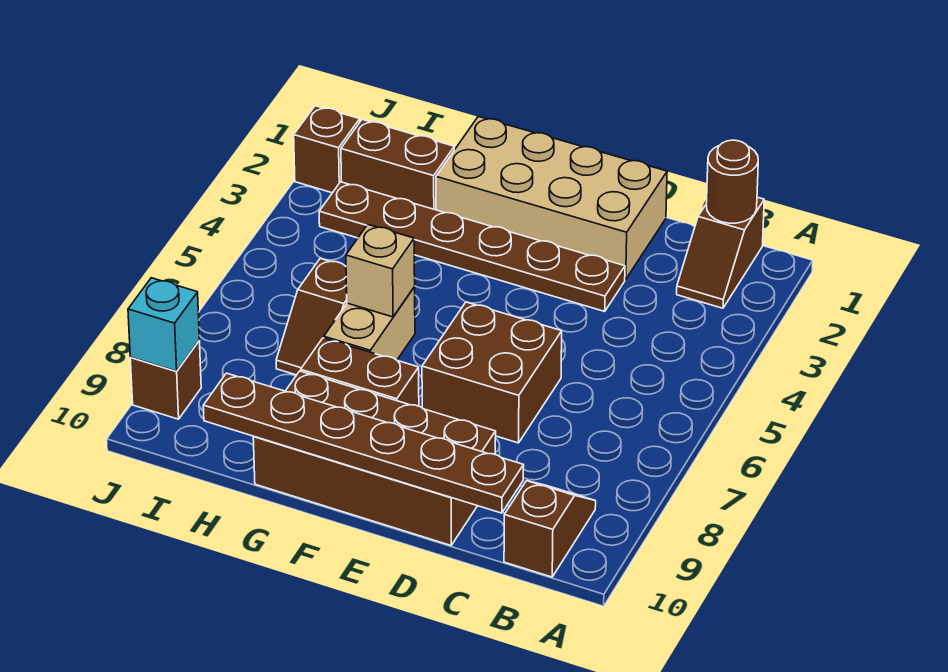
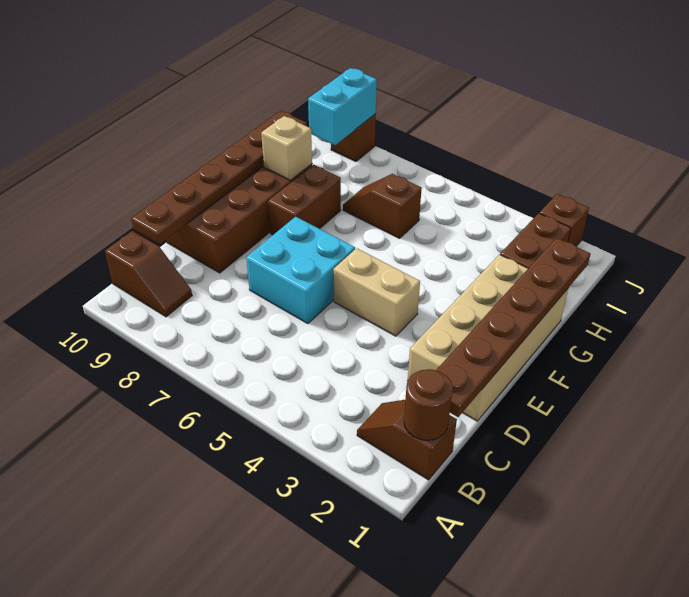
brown plate D3:I3 level 1 -> brown plate C1:H1 level 2
brown brick D6:E7 level 1 -> cyan brick D6:E7 level 1
tan brick G6:G7 level 1 -> tan brick E4:E5 level 1
tan brick G6 level 2 -> tan brick G9 level 2
cyan brick J9 level 2 -> cyan brick I9:J9 level 2

